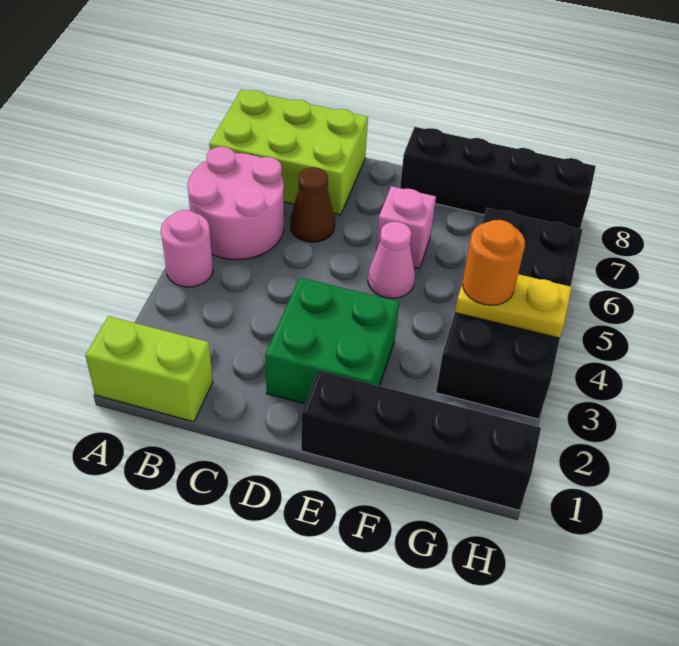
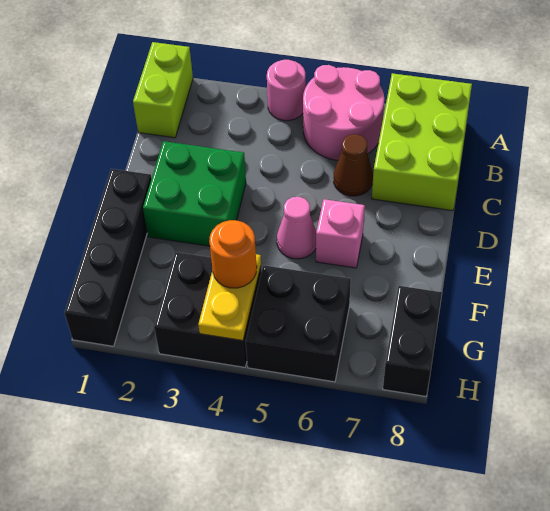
black brick E8:H8 level 1 -> black brick G8:H8 level 1

